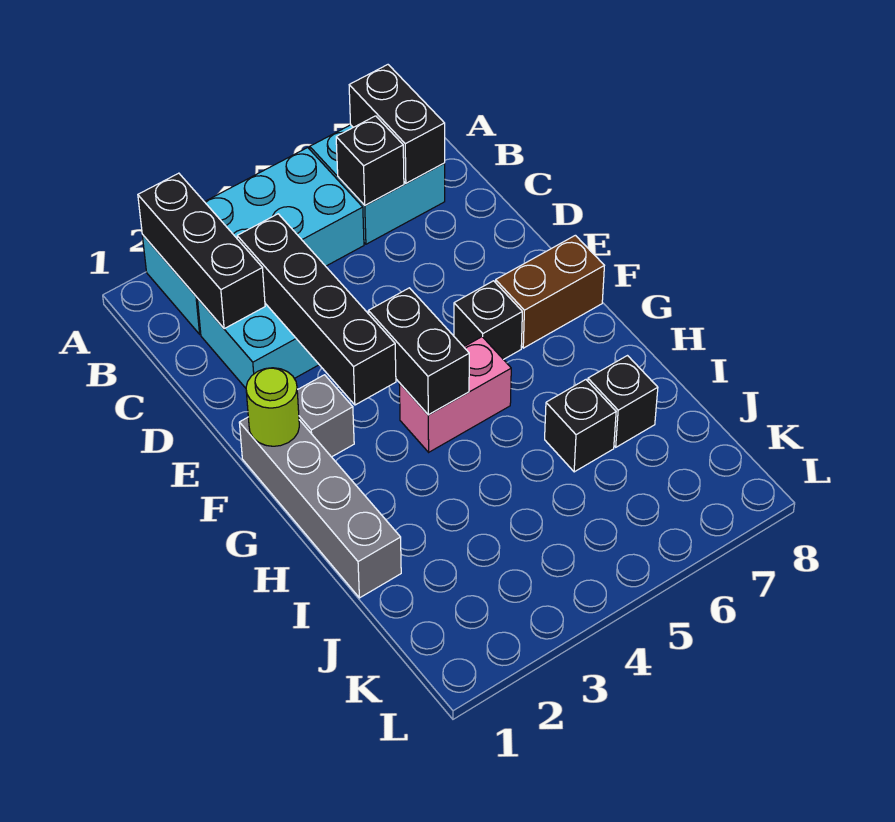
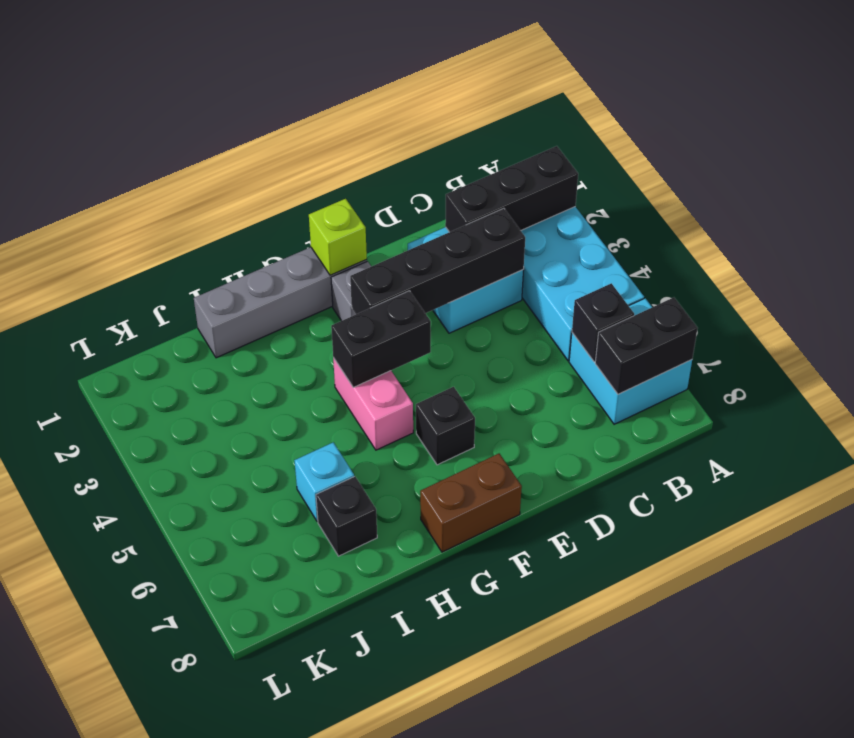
lime round brick F1 level 2 -> lime brick F1 level 2
brown brick F7:F8 level 1 -> brown brick F8:G8 level 1
black brick I6 level 1 -> cyan brick I6 level 1

